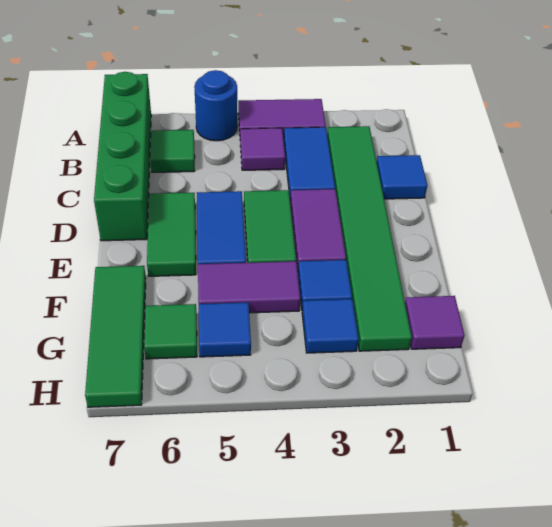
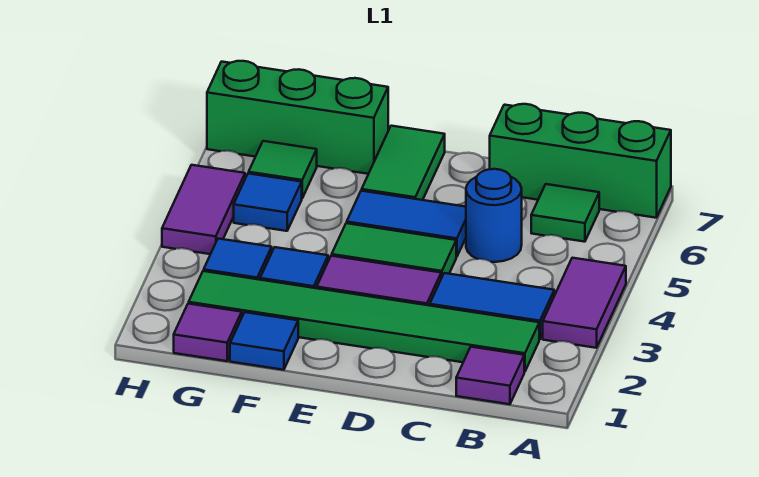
blue round brick A5 level 1 -> blue round brick C5 level 1
green brick A7:D7 level 1 -> green brick A7:C7 level 1
purple tile B4 level 1 -> purple tile B1 level 1
blue tile C1 level 1 -> blue tile F1 level 1
green tile D6:E6 level 1 -> green tile E6:E7 level 1
purple tile F4:F5 level 1 -> purple tile H4:H5 level 1
green tile F7:H7 level 1 -> green brick F7:H7 level 1

